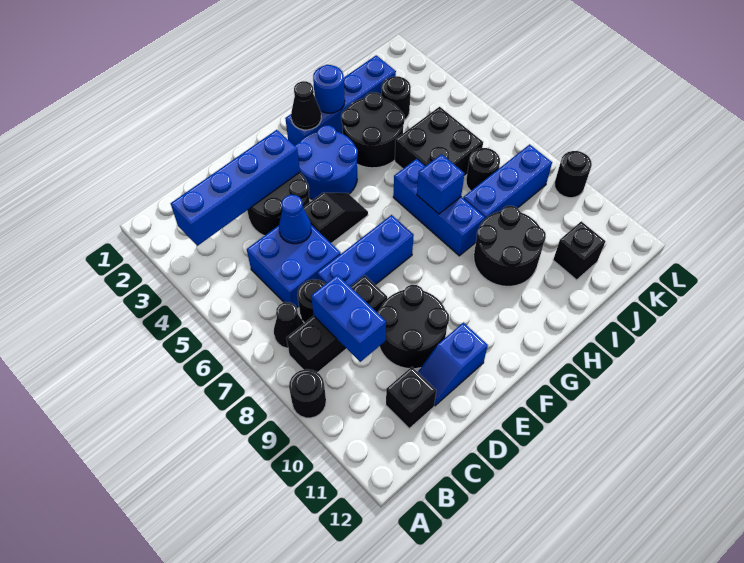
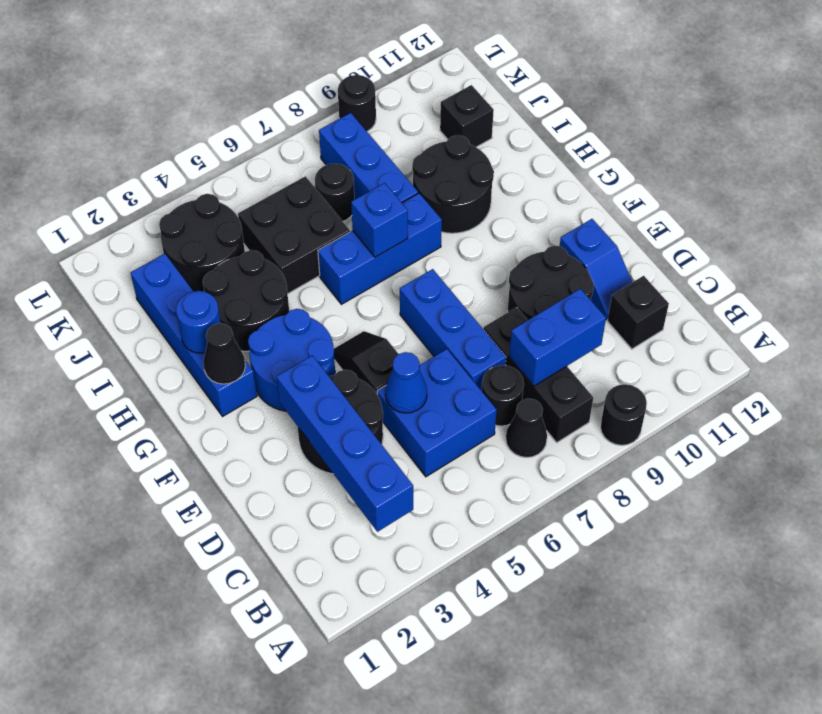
black round brick J3 level 1 -> black round brick J3:K4 level 1

